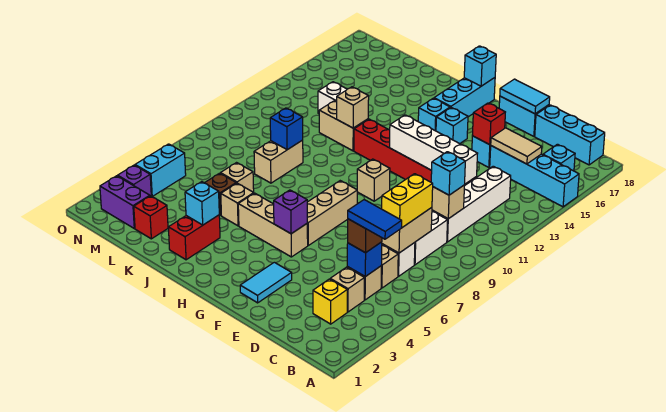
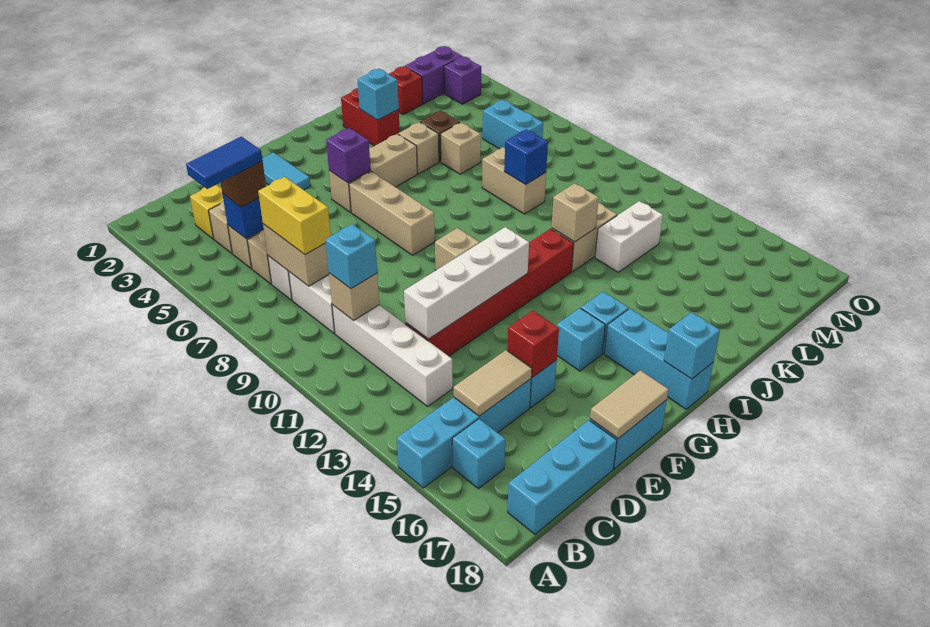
cyan tile E18:F18 level 2 -> tan tile E18:F18 level 2
cyan brick N4:N5 level 1 -> cyan brick M6:M7 level 1

